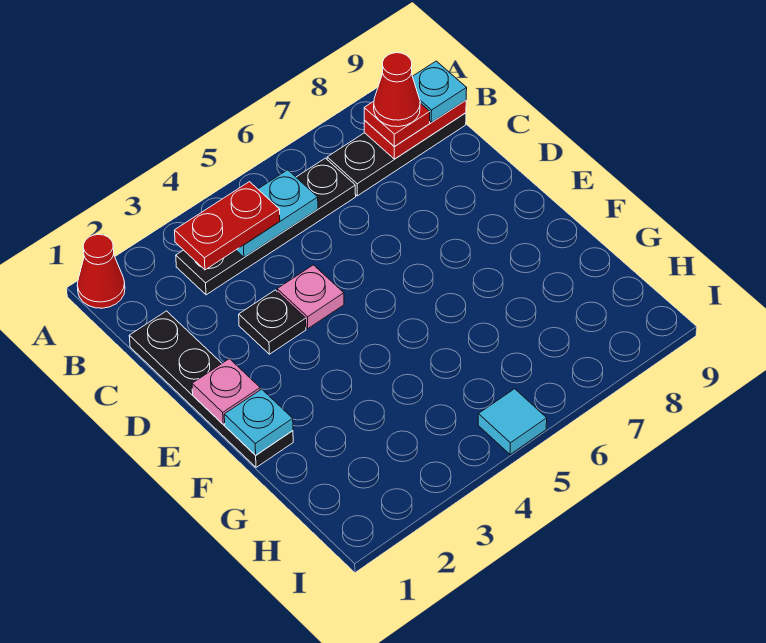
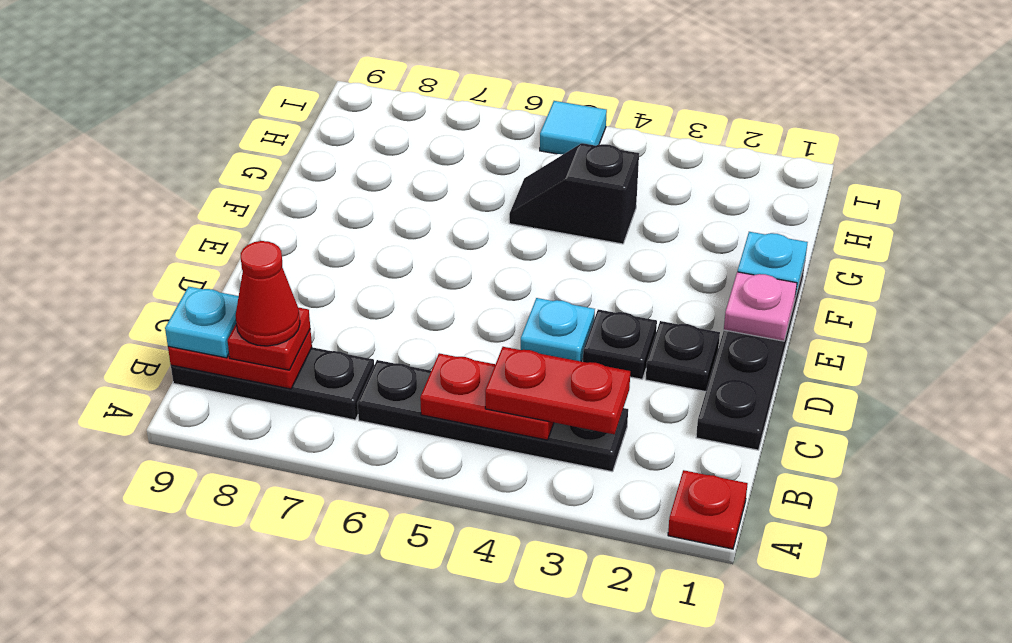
red cone A1 level 1 -> red plate A1 level 1
cyan plate B4:B5 level 2 -> red plate B4:B5 level 2
none -> black plate D2 level 1
pink plate D4 level 1 -> cyan plate D4 level 1
none -> black slope G4:G5 level 1 top 4

